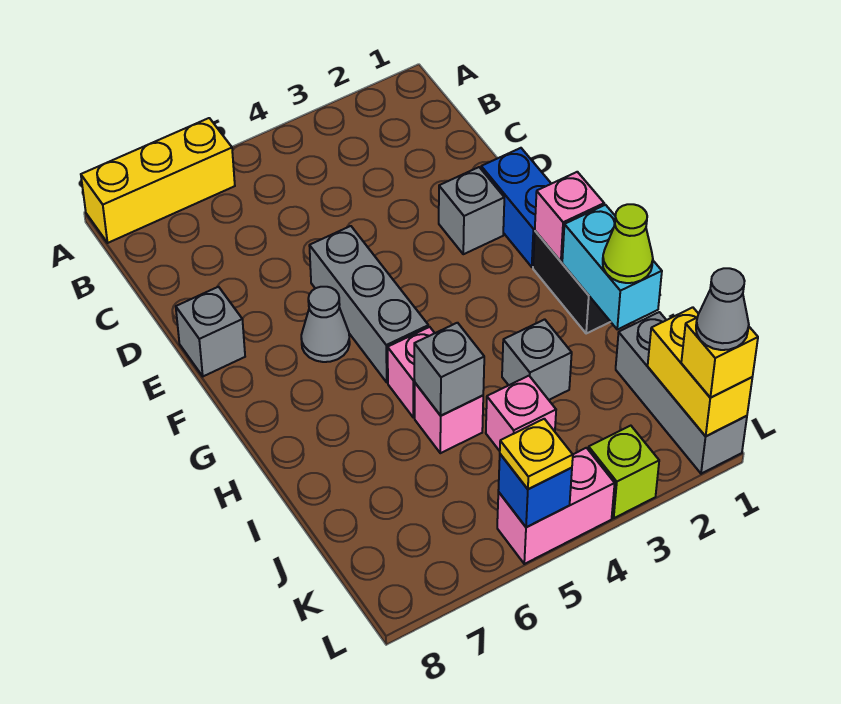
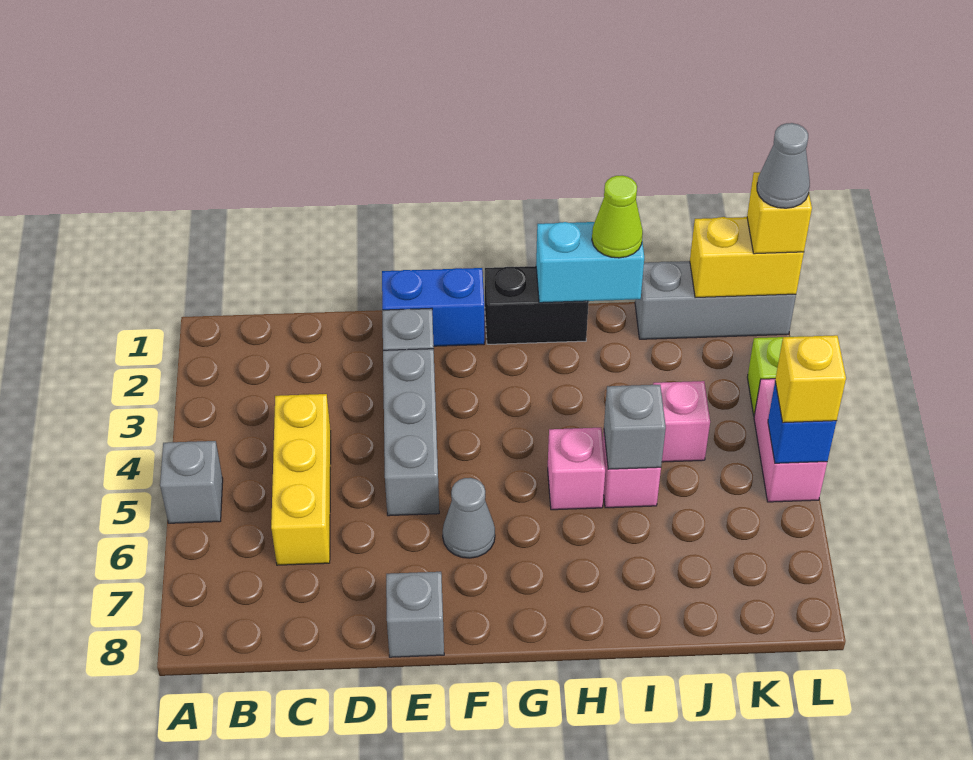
yellow brick A6:A8 level 1 -> yellow brick C4:C6 level 1
grey brick E5:G5 level 1 -> grey brick E3:E5 level 1
pink brick G1 level 2 -> none
grey brick I3 level 1 -> grey brick A5 level 1
yellow plate L5 level 3 -> yellow brick L5 level 3

